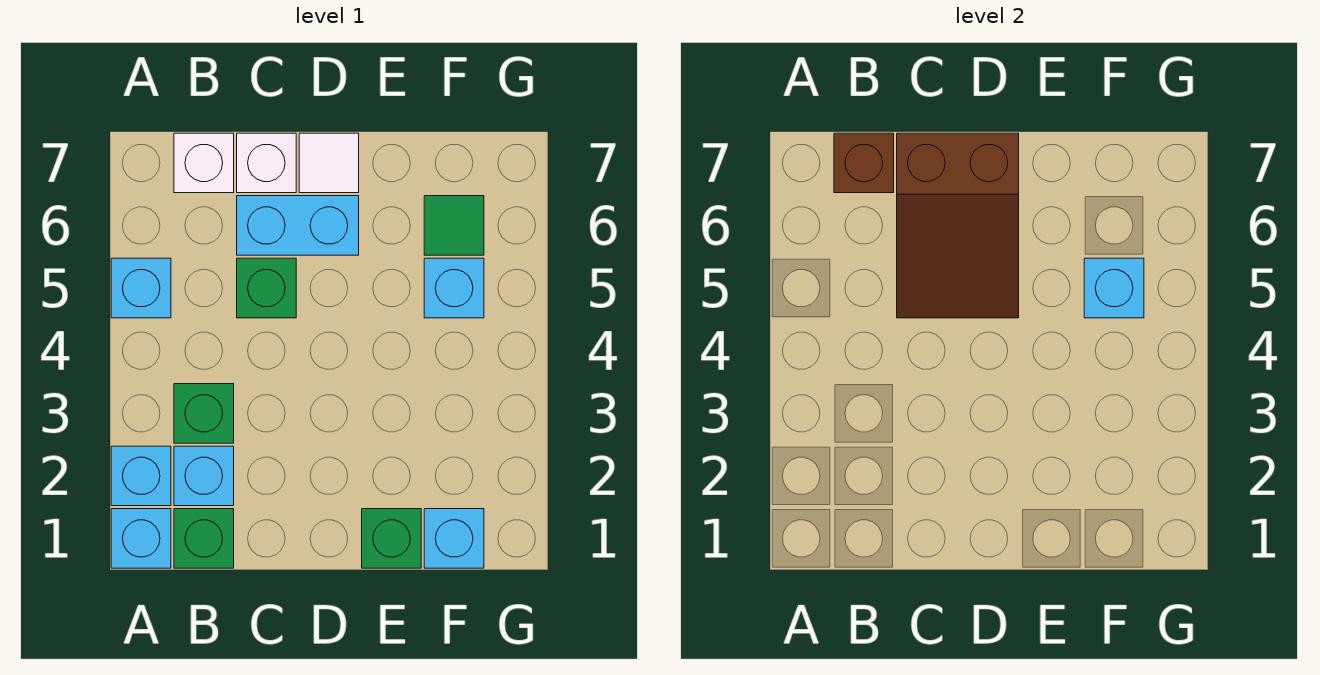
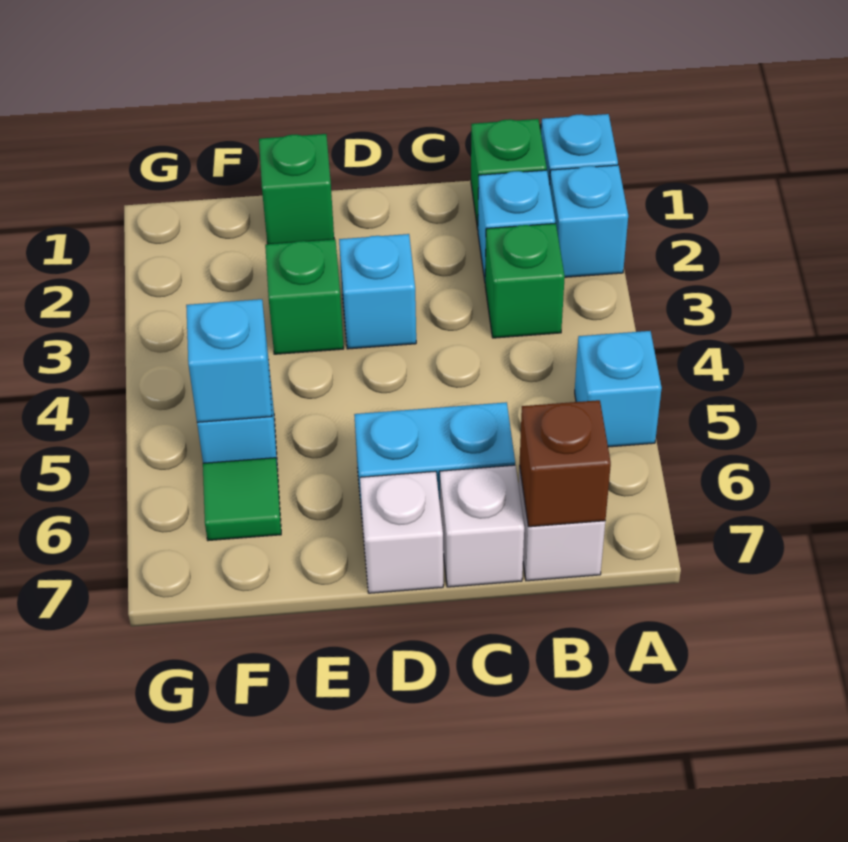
green brick C5 level 1 -> green brick E3 level 1
brown slope C5:D7 level 2 top 7 -> none
white tile D7 level 1 -> white brick D7 level 1
cyan brick F1 level 1 -> cyan brick D3 level 1

